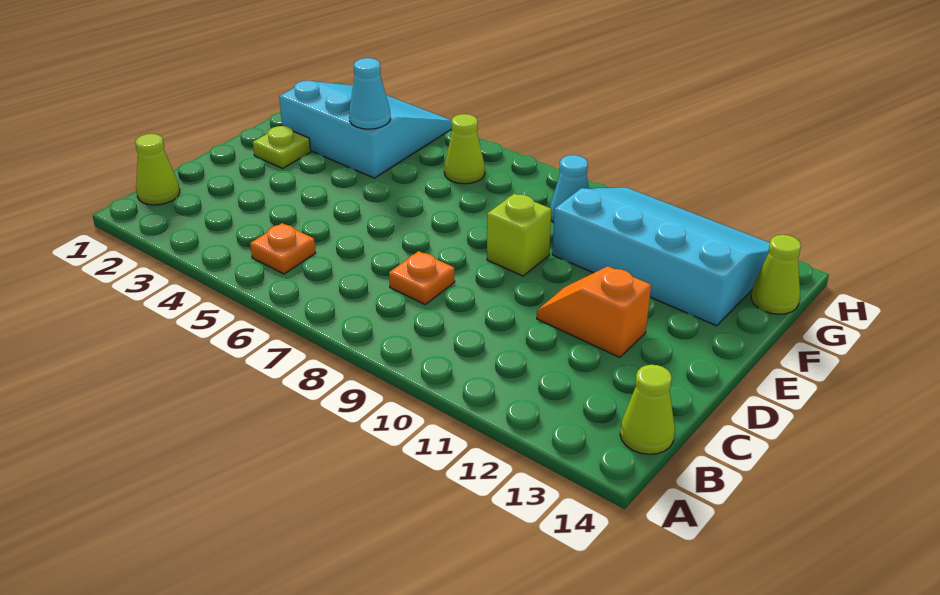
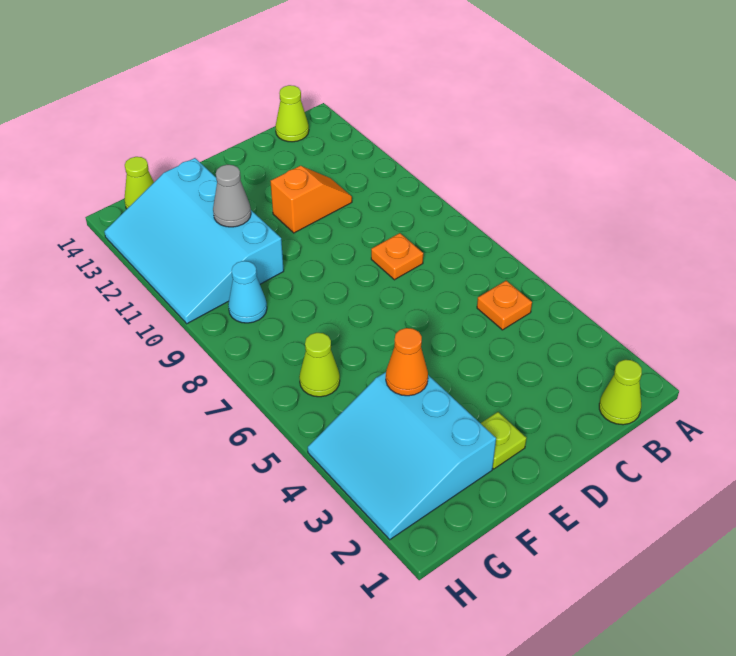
orange slope D11:D12 level 1 top 12 -> orange slope C11:D11 level 1 top D
lime brick E9 level 1 -> none
cyan cone F4 level 2 -> orange cone F4 level 2
none -> grey cone F11 level 2

